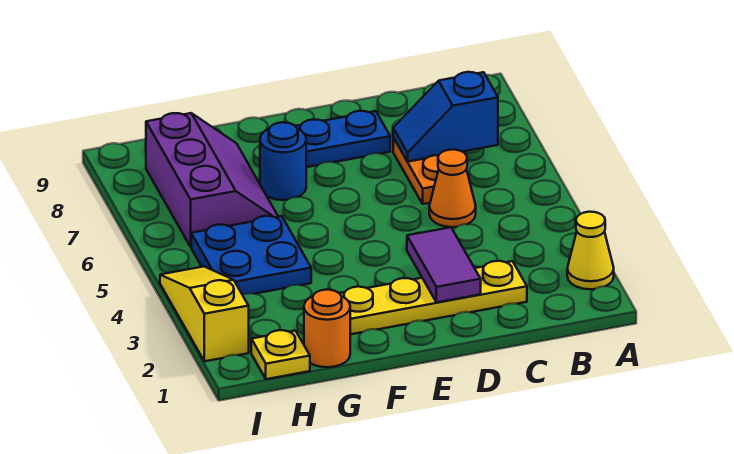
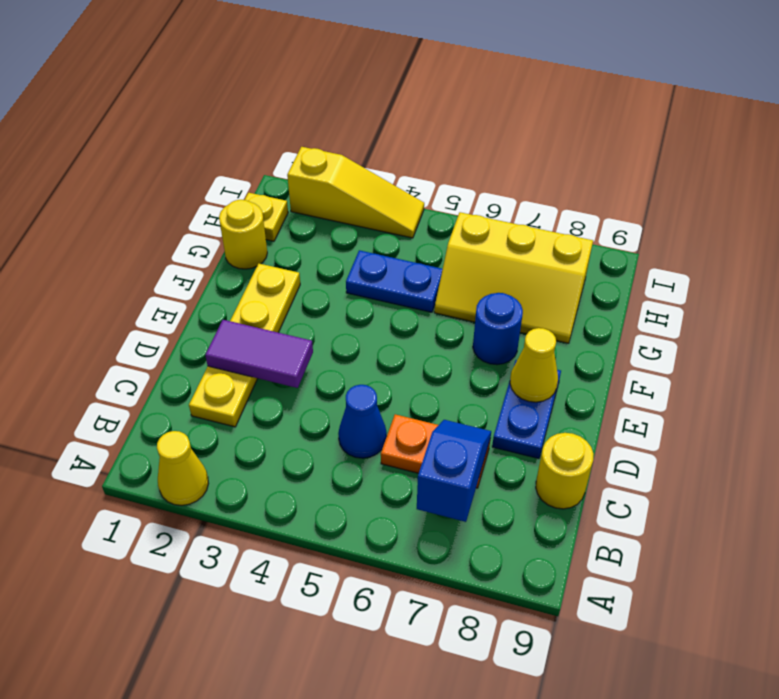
orange cone C5 level 1 -> blue cone C5 level 1
none -> yellow round brick C9 level 1
none -> yellow cone E8 level 2
orange round brick G1 level 1 -> yellow round brick G1 level 1
blue plate G4:H5 level 1 -> blue plate G4:G5 level 1
purple slope G6:H8 level 1 top H -> yellow slope G6:H8 level 1 top H

